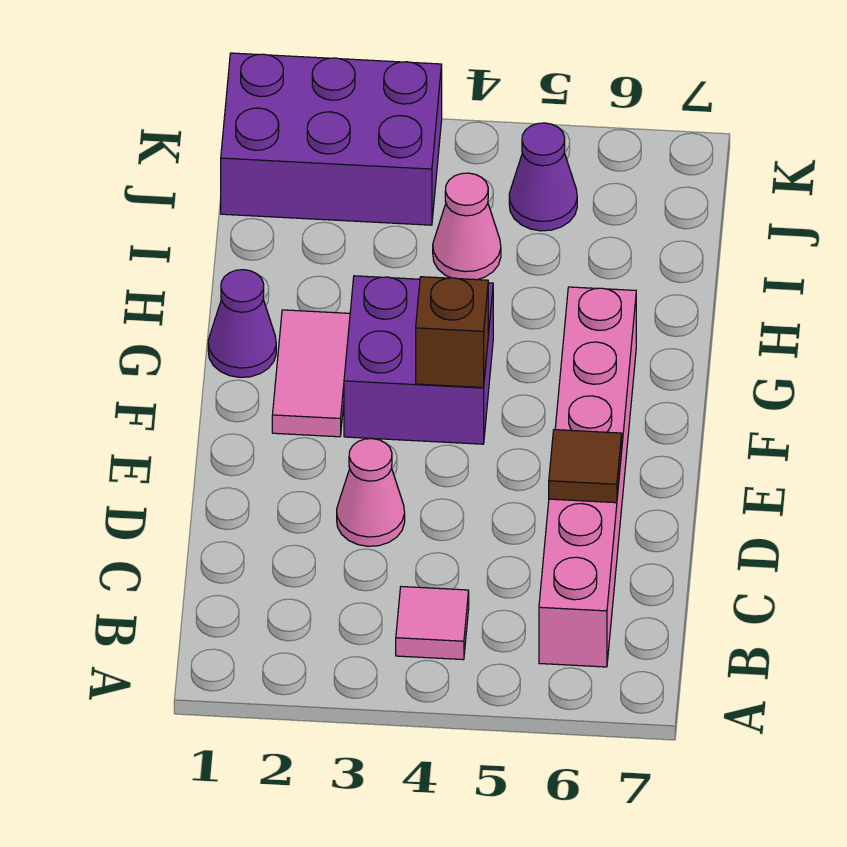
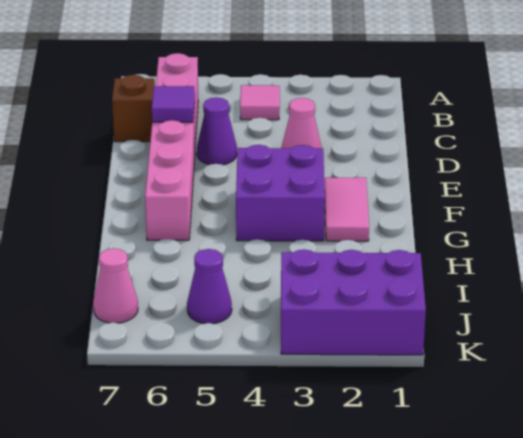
brown tile D6 level 2 -> purple tile D6 level 2
brown brick F4 level 2 -> brown brick C7 level 1
purple cone G1 level 1 -> purple cone D5 level 1
pink cone I4 level 1 -> pink cone J7 level 1

